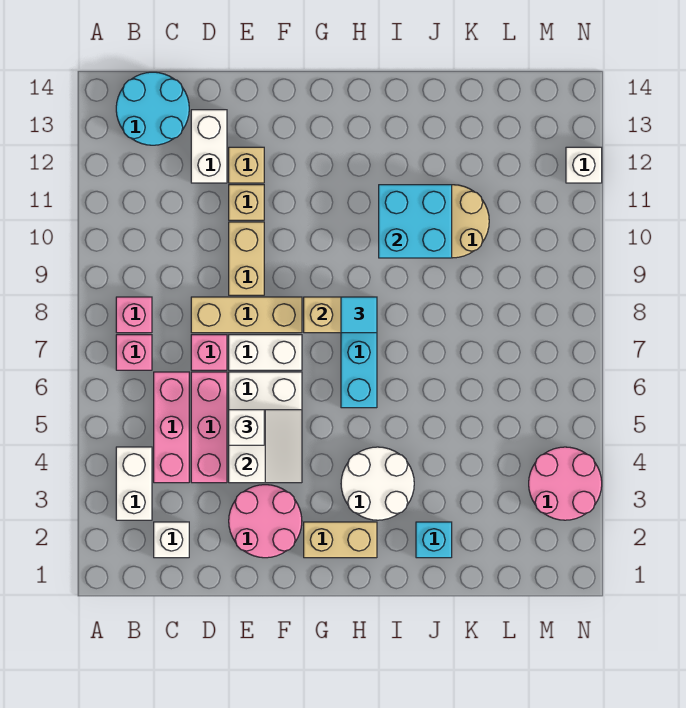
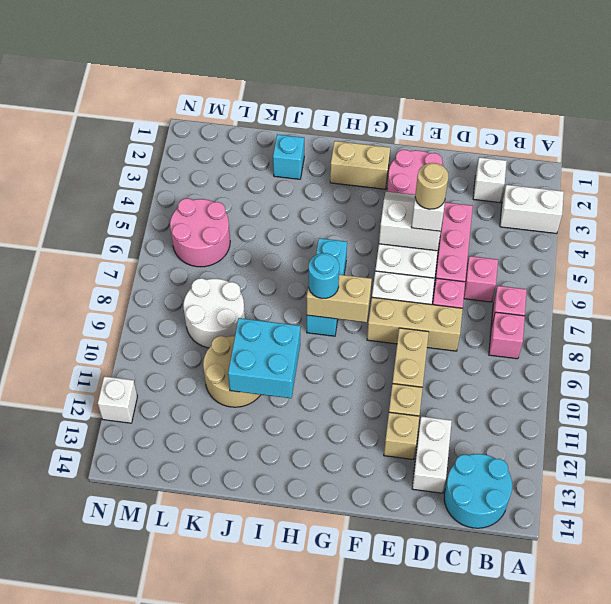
white brick B3:B4 level 1 -> white brick A3:B3 level 1
pink brick C4:C6 level 1 -> pink brick C6 level 1
white slope E4:F5 level 2 top E -> white slope E4:F5 level 2 top 5
none -> tan round brick E5 level 4
white round brick H3:I4 level 1 -> white round brick K8:L9 level 1
cyan tile H8 level 3 -> cyan round brick H8 level 3
pink round brick M3:N4 level 1 -> pink round brick L5:M6 level 1

